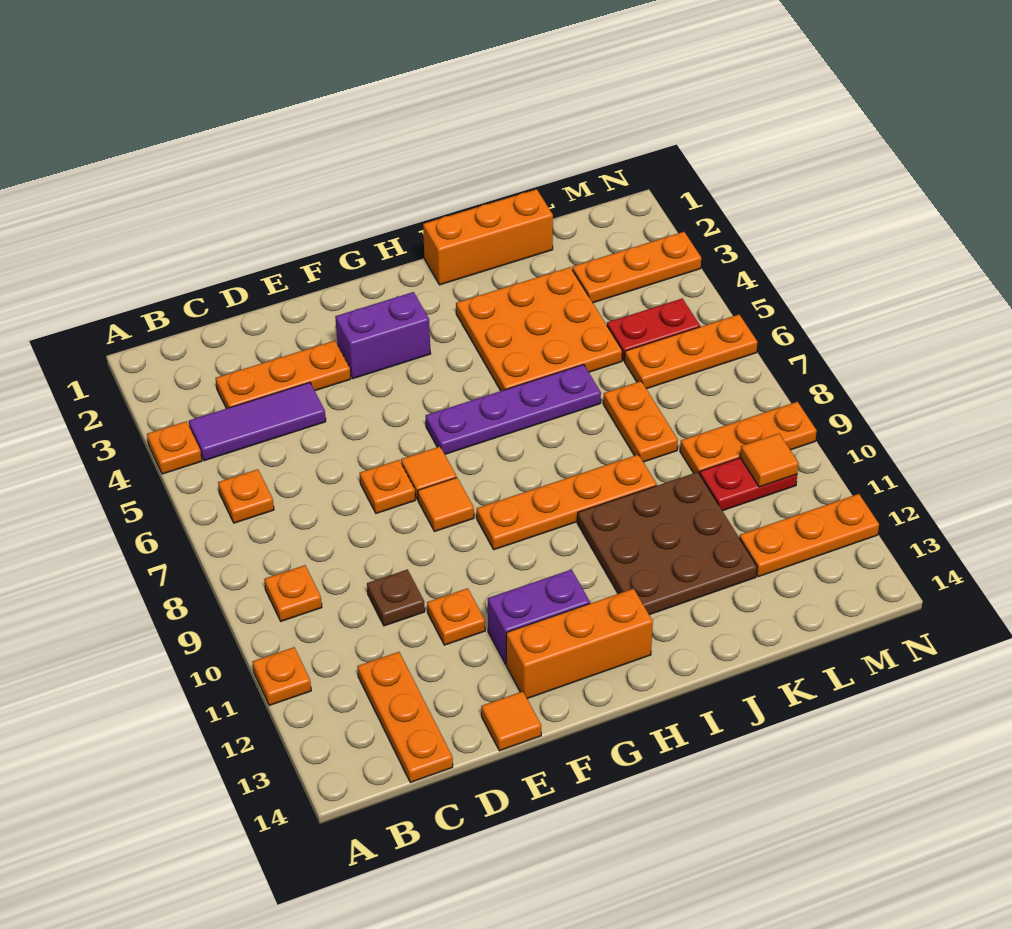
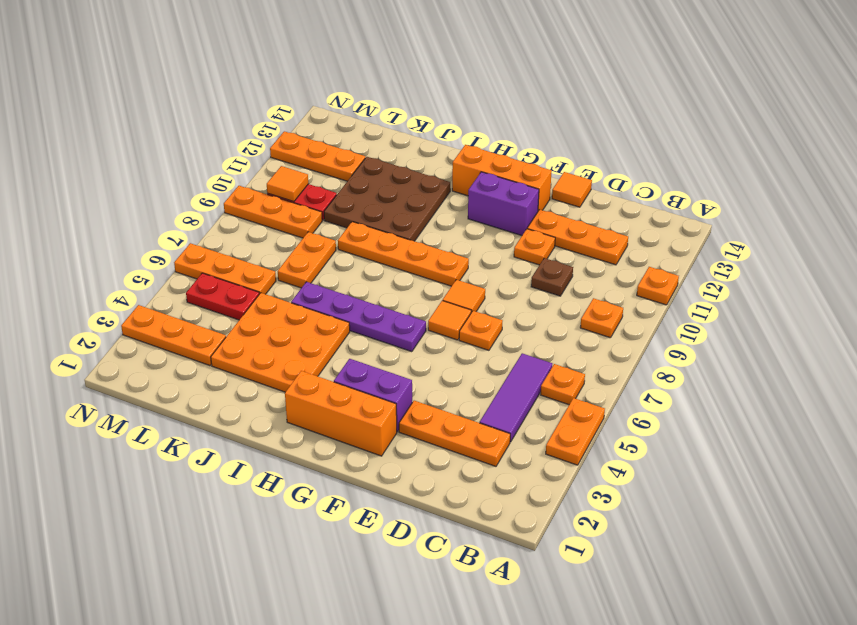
orange plate A4 level 1 -> orange plate A4:A5 level 1
purple tile B4:D4 level 1 -> purple tile C4:C6 level 1
orange plate C12:C14 level 1 -> orange plate C12:E12 level 1
orange brick I1:K1 level 1 -> orange brick F2:H2 level 1

